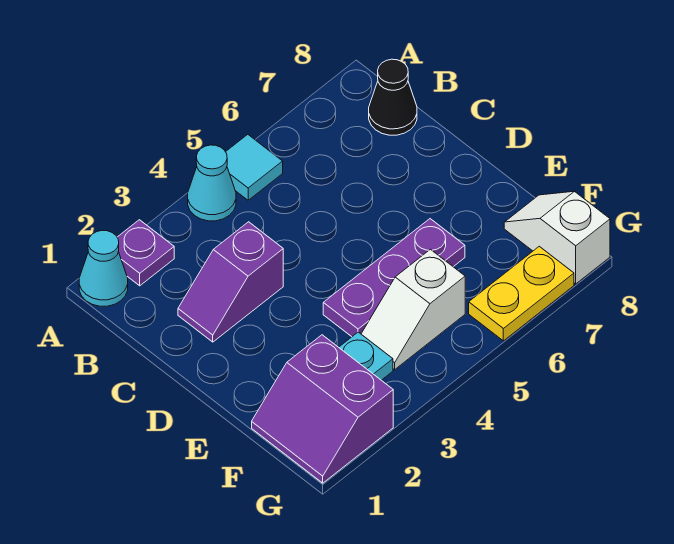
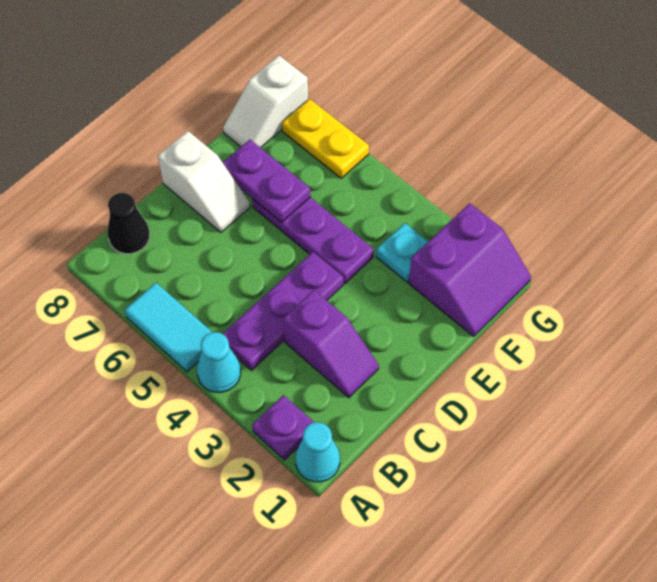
cyan tile A5 level 1 -> cyan tile A5:A6 level 1
none -> purple plate B4:D4 level 1
none -> purple plate E6:E7 level 2
white slope F4:F5 level 1 top 5 -> white slope D7:D8 level 1 top 8

